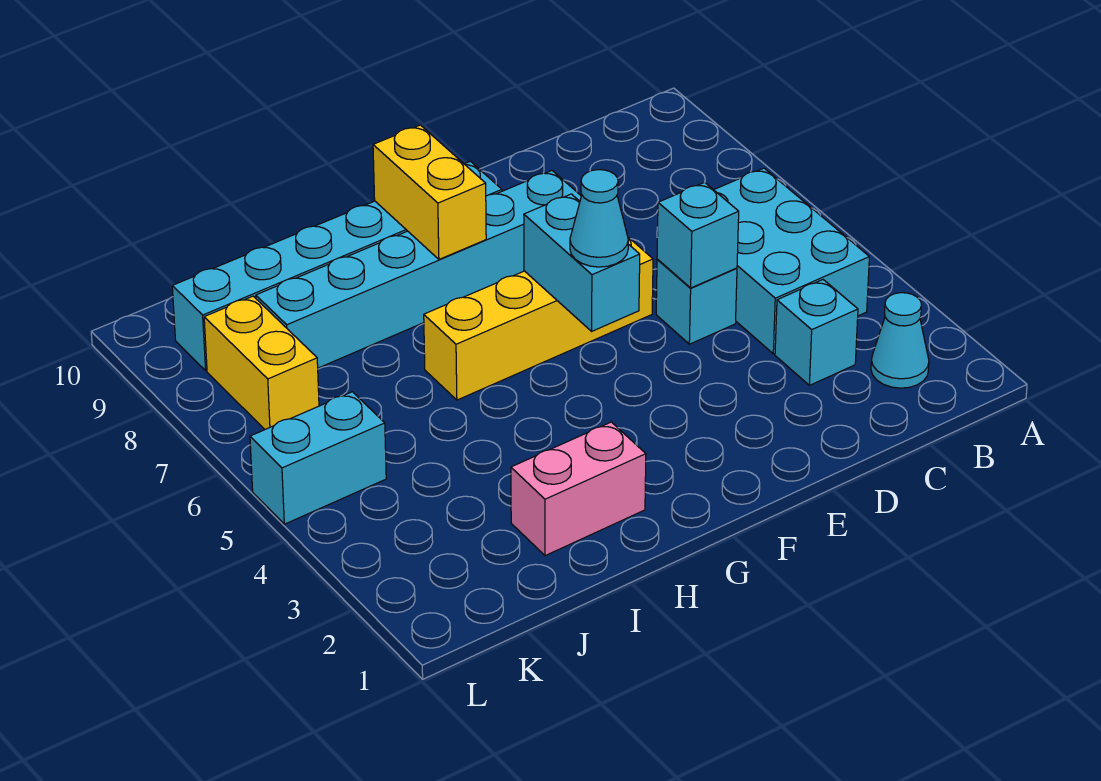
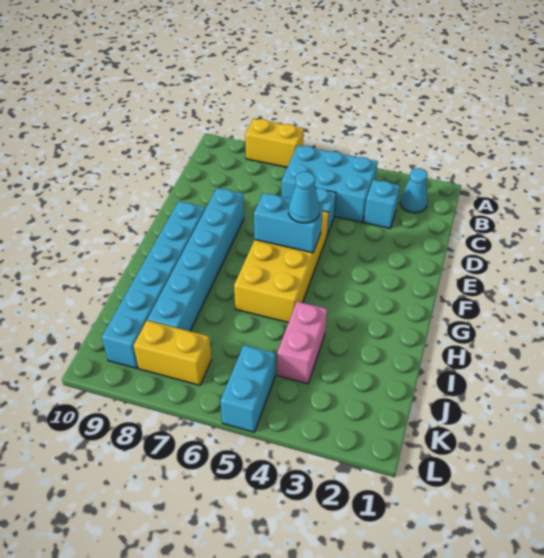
cyan brick D5 level 2 -> none
yellow brick E6:H6 level 1 -> yellow brick E5:H6 level 1
yellow brick G8:G9 level 2 -> yellow brick A7:A8 level 1
pink brick H2:I2 level 1 -> pink brick I4:J4 level 1

